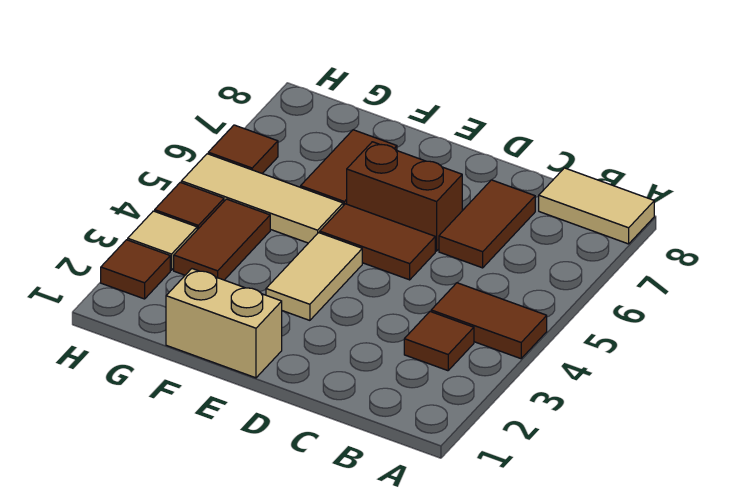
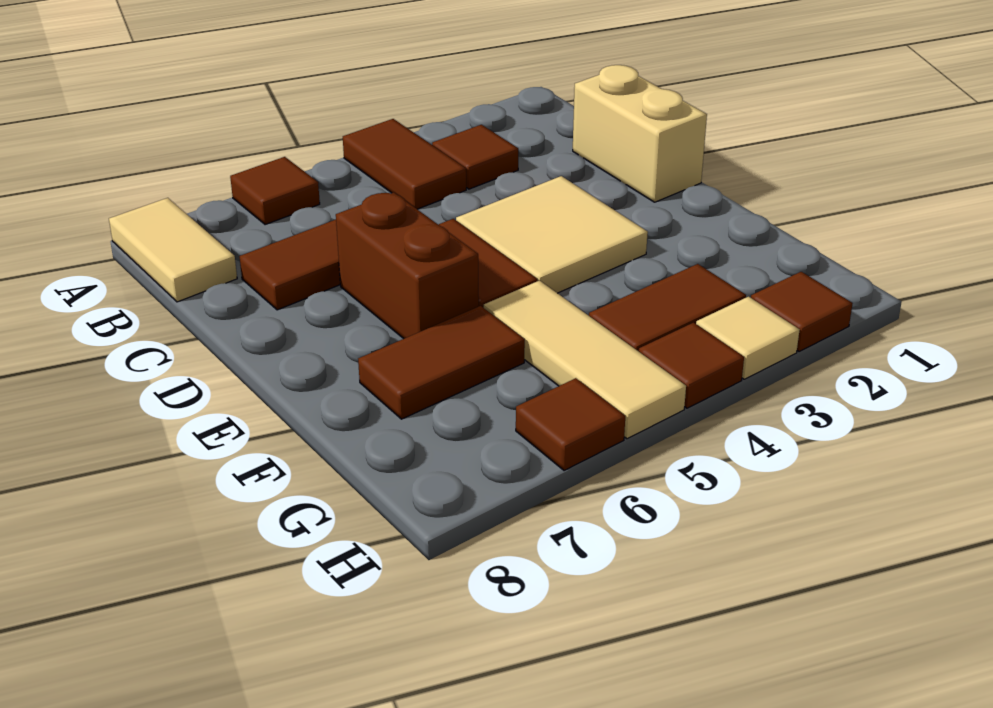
none -> brown tile A6 level 1
tan brick E1:F1 level 1 -> tan brick C1:D1 level 1
tan tile E3:E4 level 1 -> tan tile D3:E4 level 1

